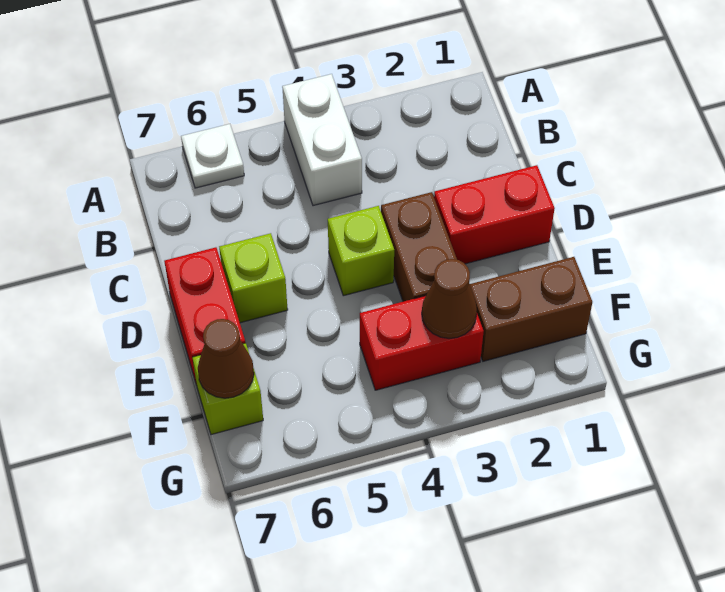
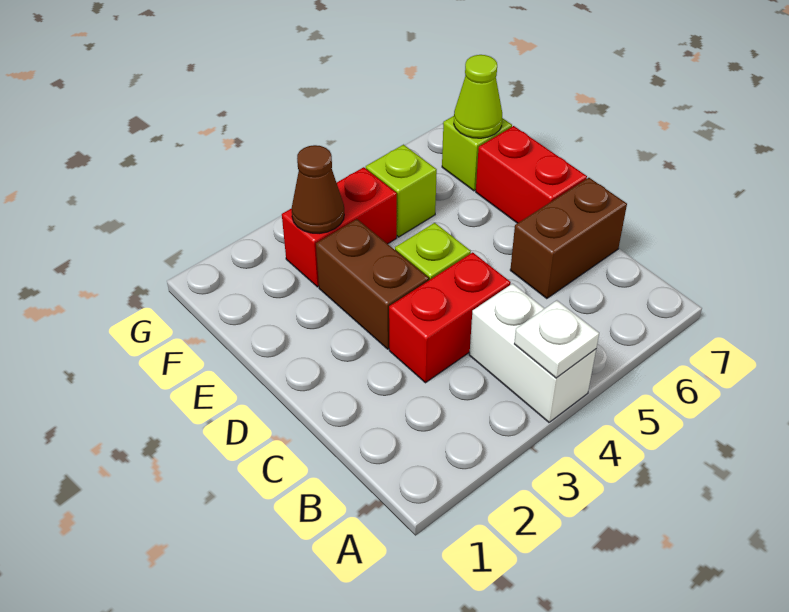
white plate A6 level 1 -> white plate A4 level 2
red brick D1:D2 level 1 -> red brick C3:C4 level 1
lime brick D6 level 1 -> lime brick F5 level 1
brown brick F1:F2 level 1 -> brown brick C6:C7 level 1
brown cone F7 level 2 -> lime cone F7 level 2

